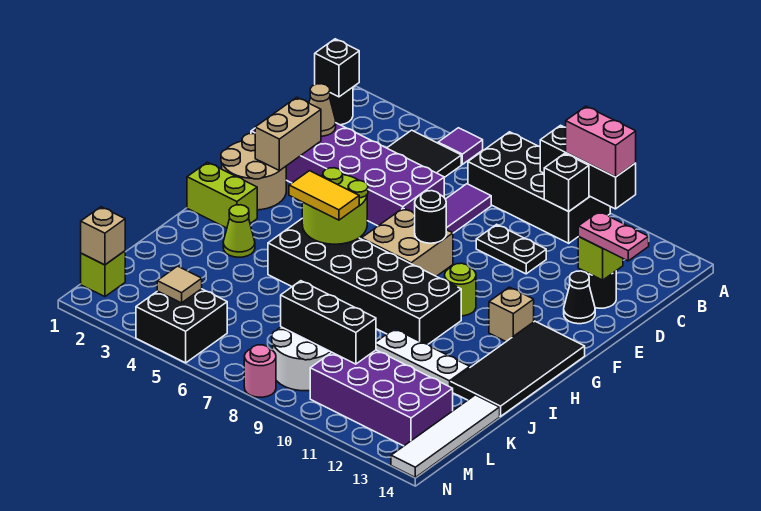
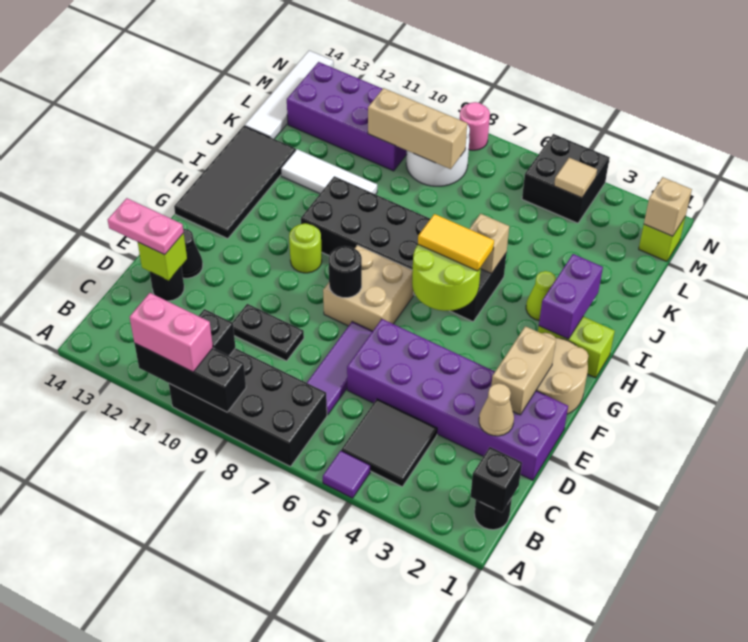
tan brick G12 level 1 -> tan brick I5 level 2
none -> purple brick H2:I2 level 2
white plate J10:J12 level 1 -> white tile J10:J12 level 1
black brick L8:L10 level 2 -> tan brick L8:L10 level 2

